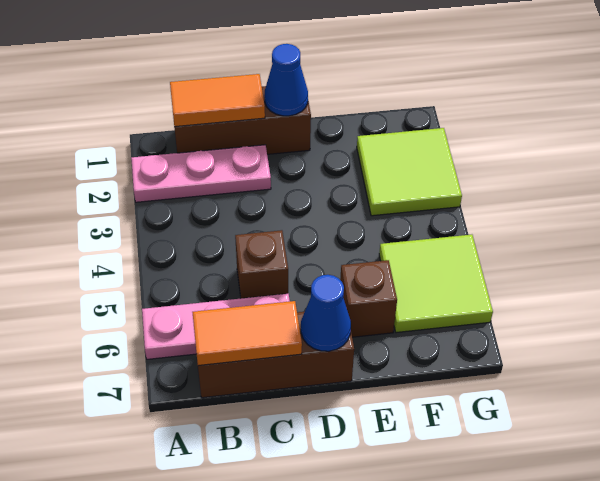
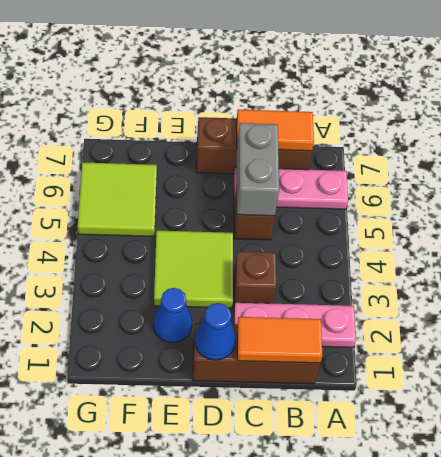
none -> grey brick C5:C6 level 2
blue cone D7 level 2 -> blue cone E2 level 1
brown brick E6 level 1 -> brown brick C3 level 1
lime tile F2:G3 level 1 -> lime tile D3:E4 level 1

